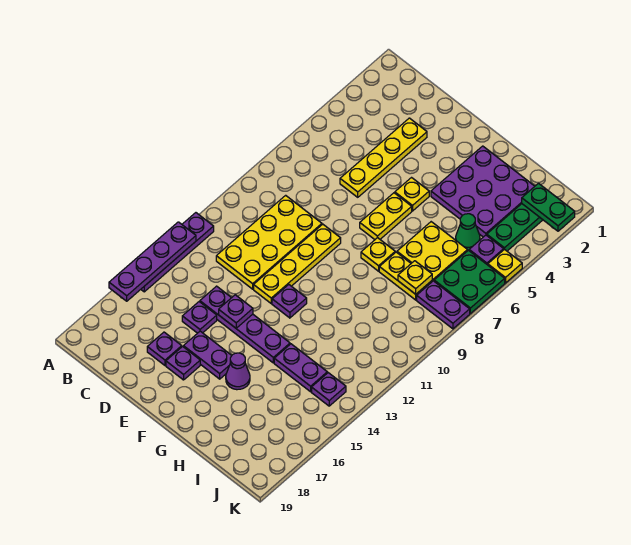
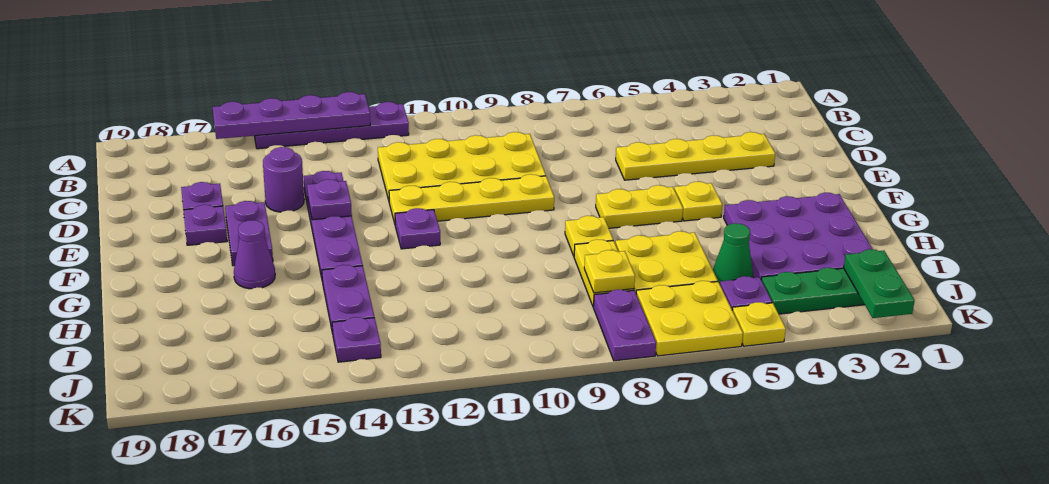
purple plate D15 level 1 -> purple round brick D15 level 1
green plate J6:K7 level 1 -> yellow plate J6:K7 level 1

